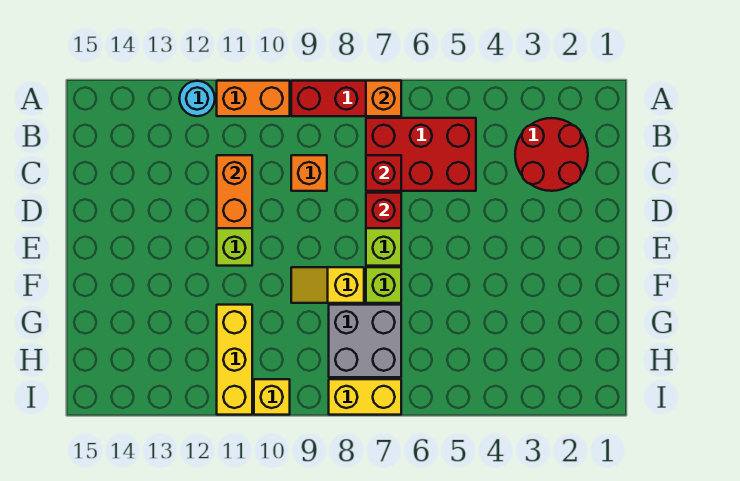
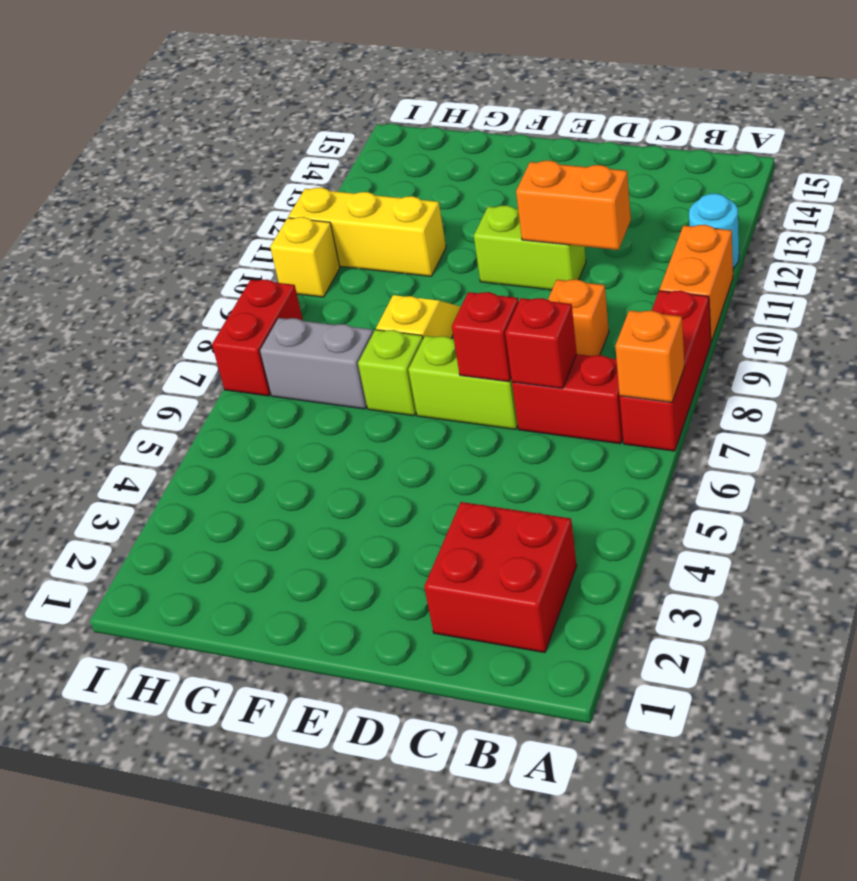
red round brick B2:C3 level 1 -> red brick B2:C3 level 1
red brick B5:C7 level 1 -> red brick B7:C7 level 1
grey brick G7:H8 level 1 -> grey brick G7:H7 level 1
yellow brick I7:I8 level 1 -> red brick I7:I8 level 1

